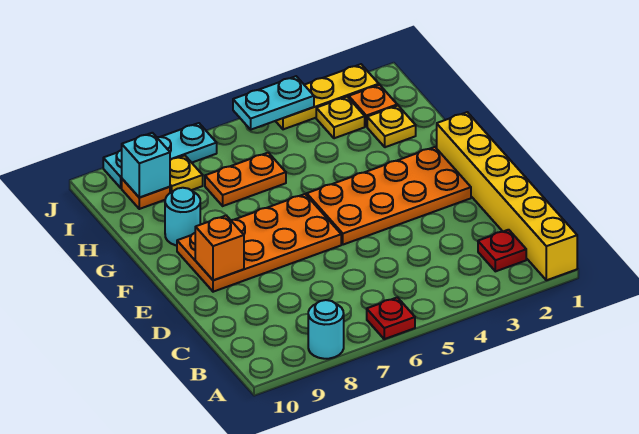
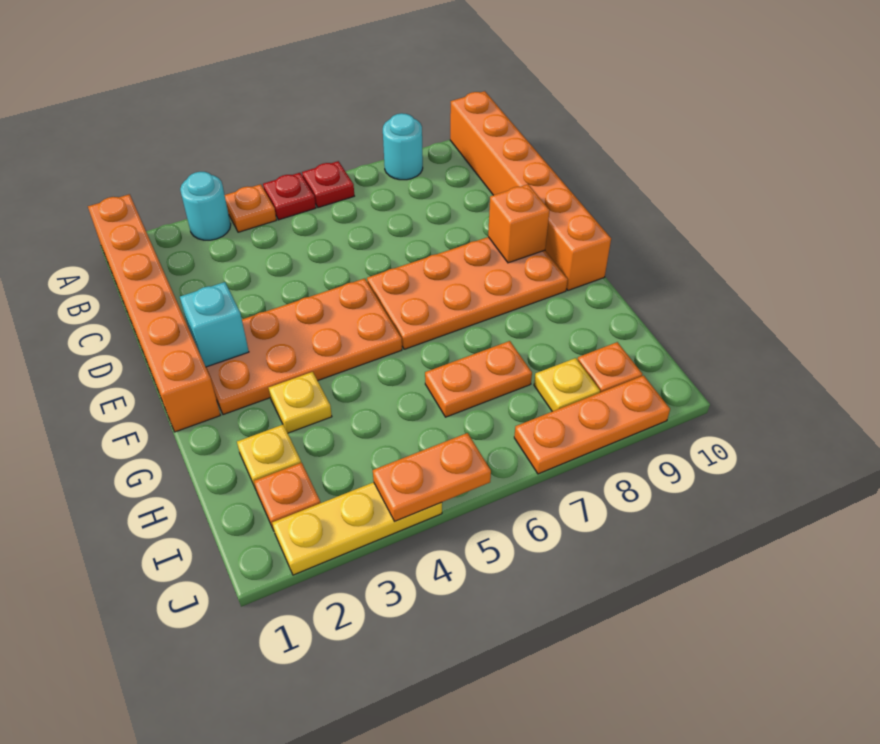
yellow brick A1:F1 level 1 -> orange brick A1:F1 level 1
none -> orange plate A4 level 1
none -> orange brick A10:F10 level 1
red plate B2 level 1 -> red plate A5 level 1
cyan round brick G9 level 1 -> cyan round brick A3 level 1
yellow plate I3 level 1 -> yellow plate G3 level 1
cyan brick I9 level 2 -> cyan brick E2 level 2
cyan plate J4:J5 level 2 -> orange plate J4:J5 level 2
cyan plate J7:J9 level 1 -> orange plate J7:J9 level 1

